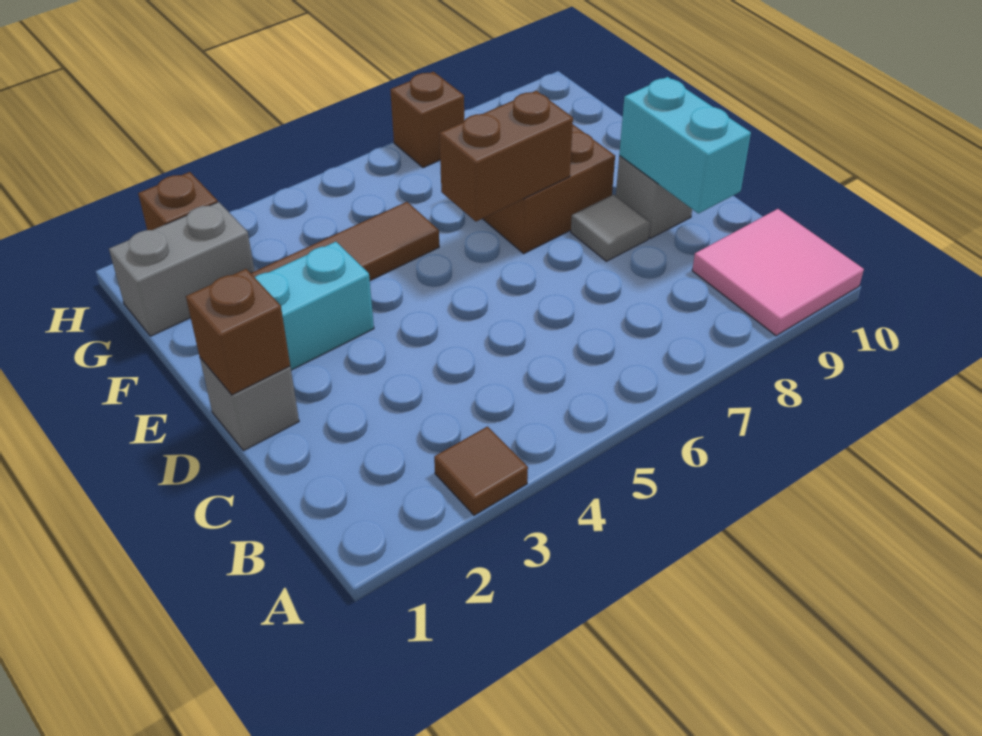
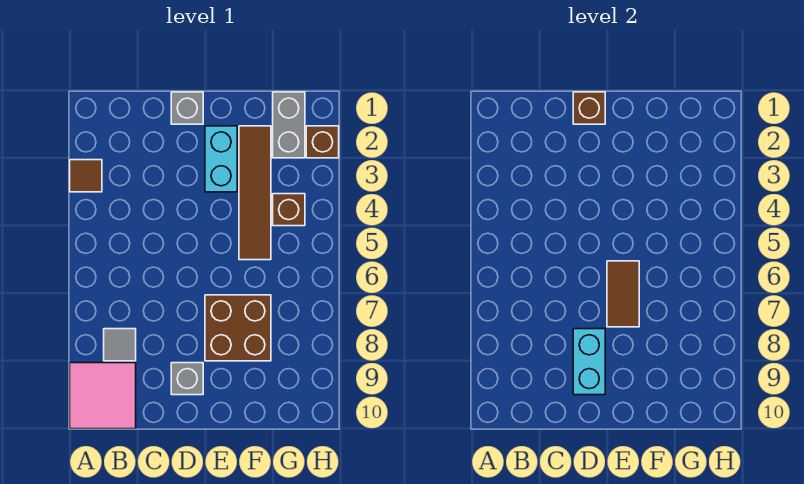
cyan brick C9:D9 level 2 -> cyan brick D8:D9 level 2
grey tile D8 level 1 -> grey tile B8 level 1
brown brick E6:E7 level 2 -> brown tile E6:E7 level 2
brown brick H7 level 1 -> brown brick G4 level 1

